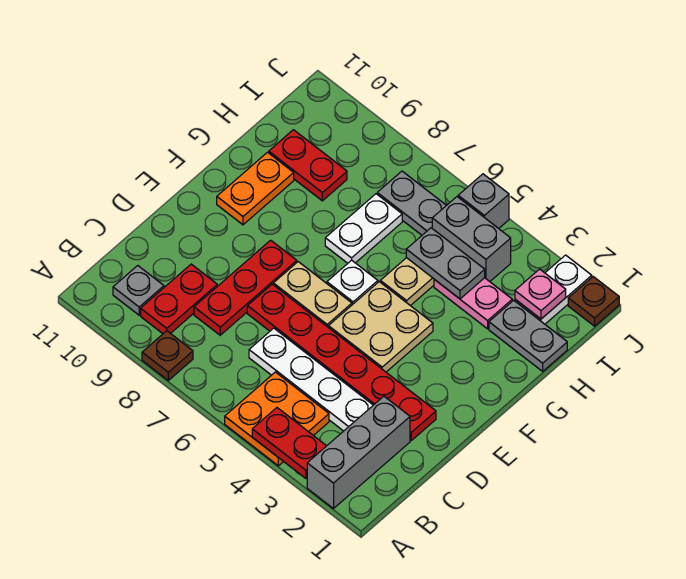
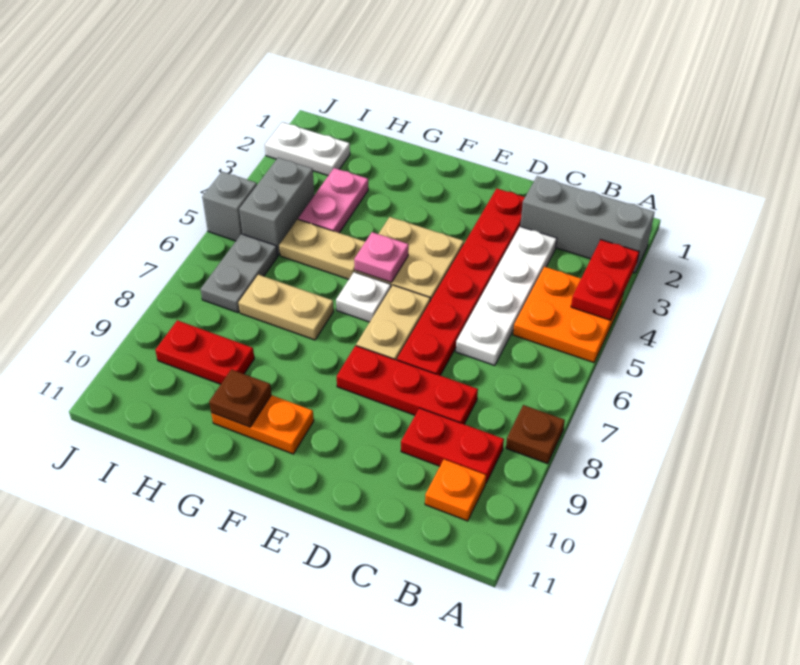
grey plate B10 level 1 -> orange plate B10 level 1
white plate G7:H7 level 1 -> tan plate G7:H7 level 1
grey plate H1:H2 level 1 -> none
grey plate H4:H5 level 2 -> none
red plate H9:H10 level 1 -> red plate H9:I9 level 1
pink plate I2 level 2 -> pink plate F5 level 2
brown plate J1 level 1 -> brown plate G10 level 2

